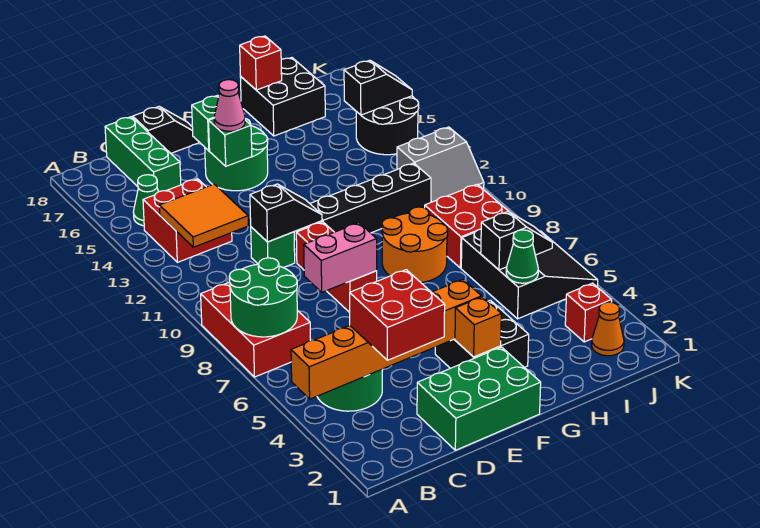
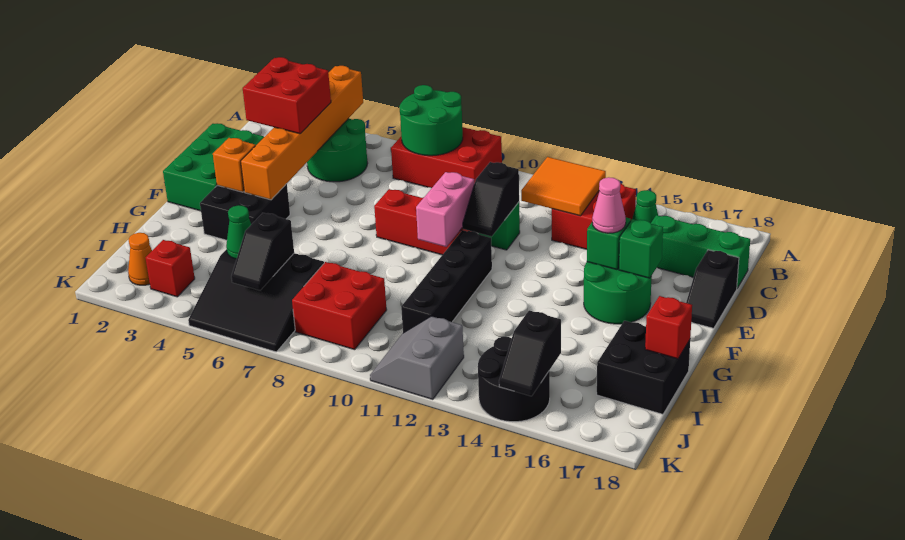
pink brick D8:E8 level 2 -> pink brick E10:F10 level 2
orange round brick G8:H9 level 1 -> none

